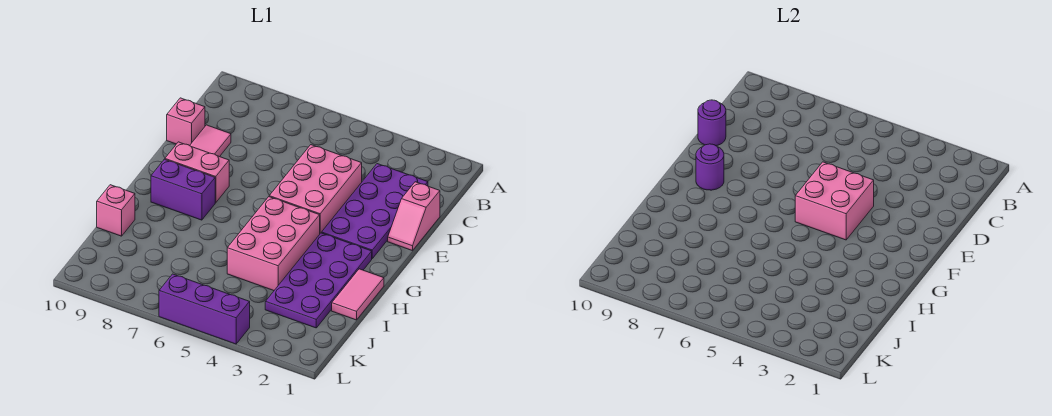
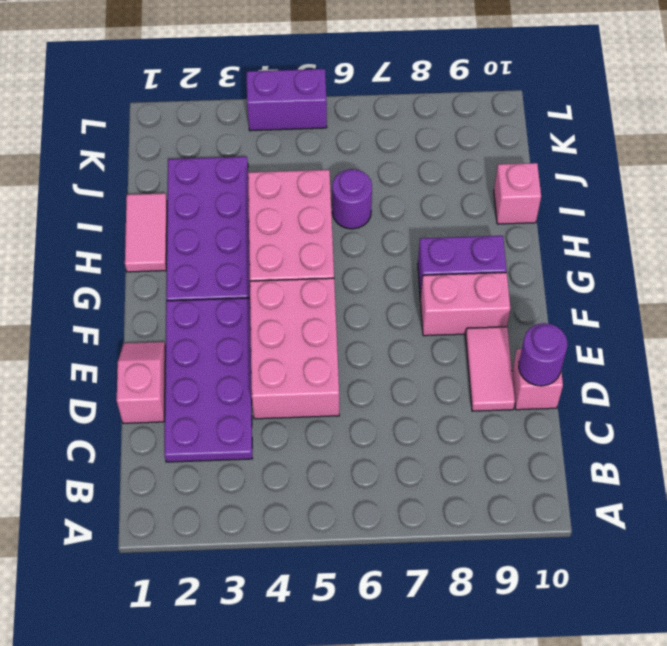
pink brick E4:F5 level 2 -> none
purple round brick F9 level 2 -> purple round brick I6 level 1
purple brick L4:L6 level 1 -> purple brick L4:L5 level 1

